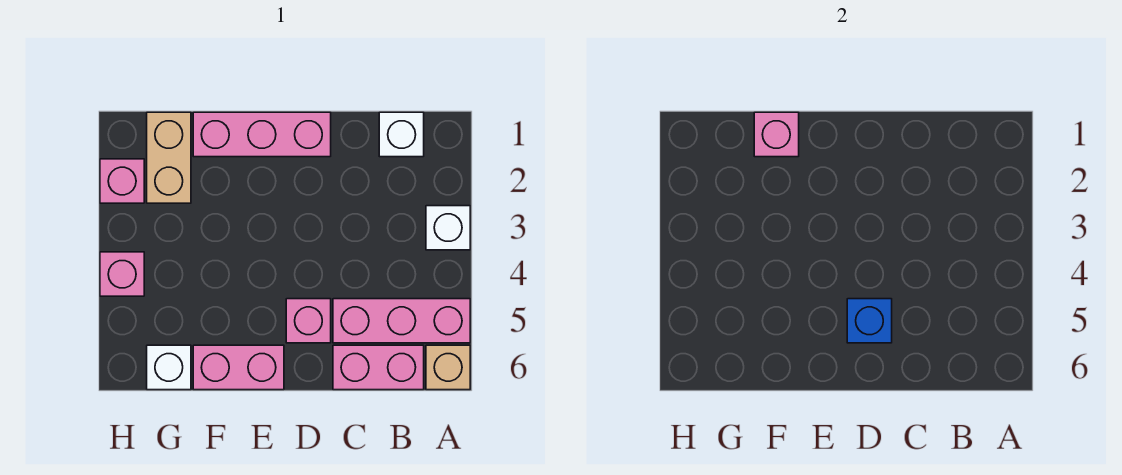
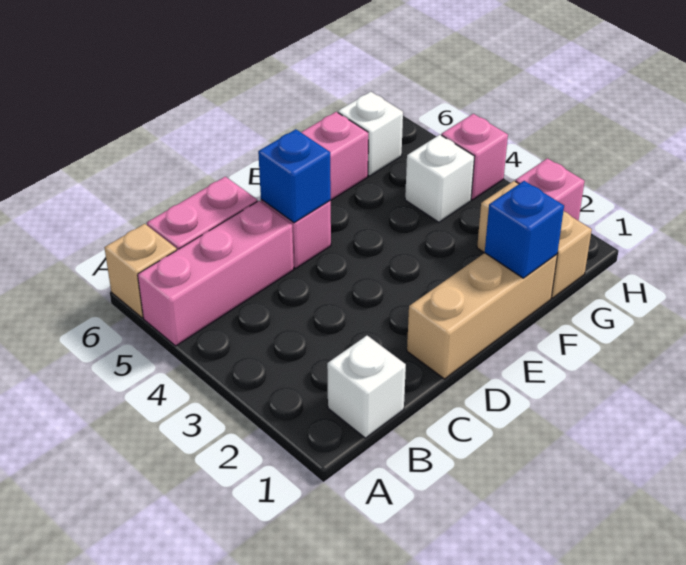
white brick A3 level 1 -> white brick G4 level 1
pink brick D1:F1 level 1 -> tan brick D1:F1 level 1
pink brick F1 level 2 -> blue brick F1 level 2

